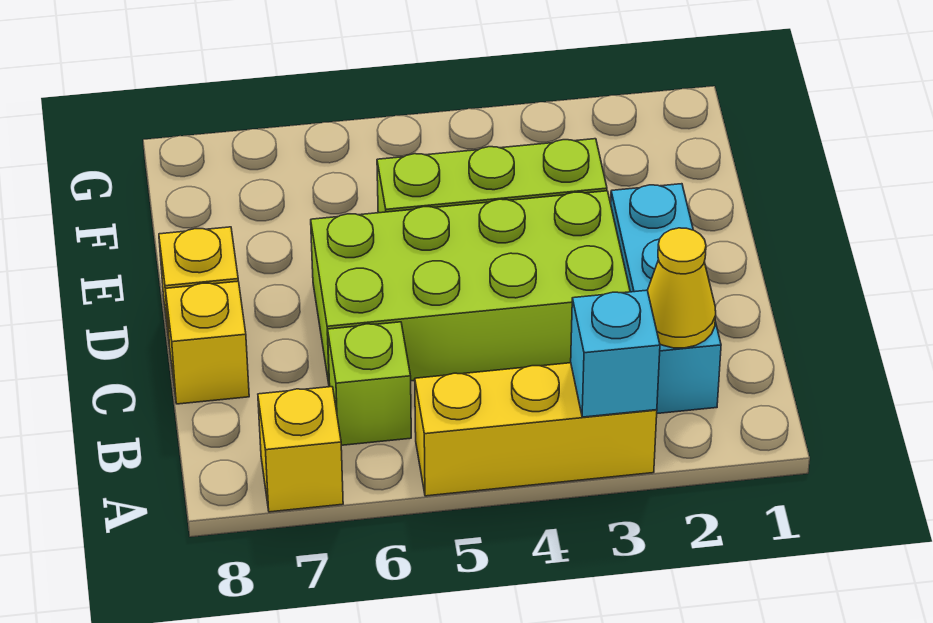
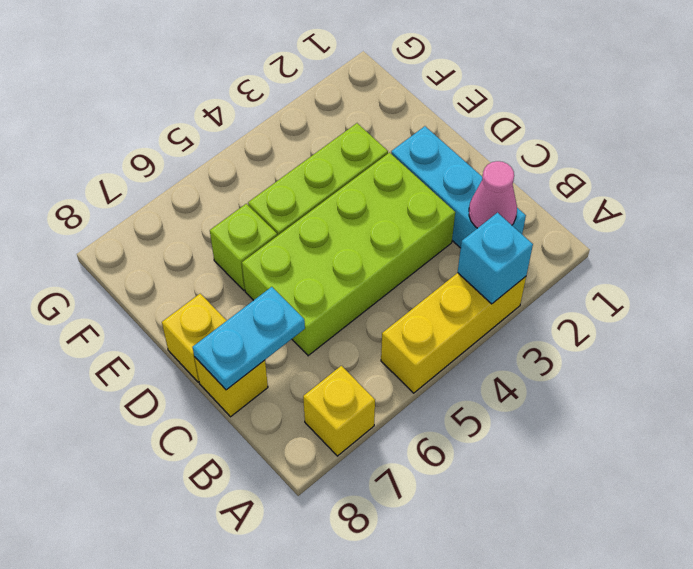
yellow cone B2 level 2 -> pink cone B2 level 2
lime brick B6 level 1 -> lime brick E6 level 1
none -> cyan plate C7:C8 level 2

